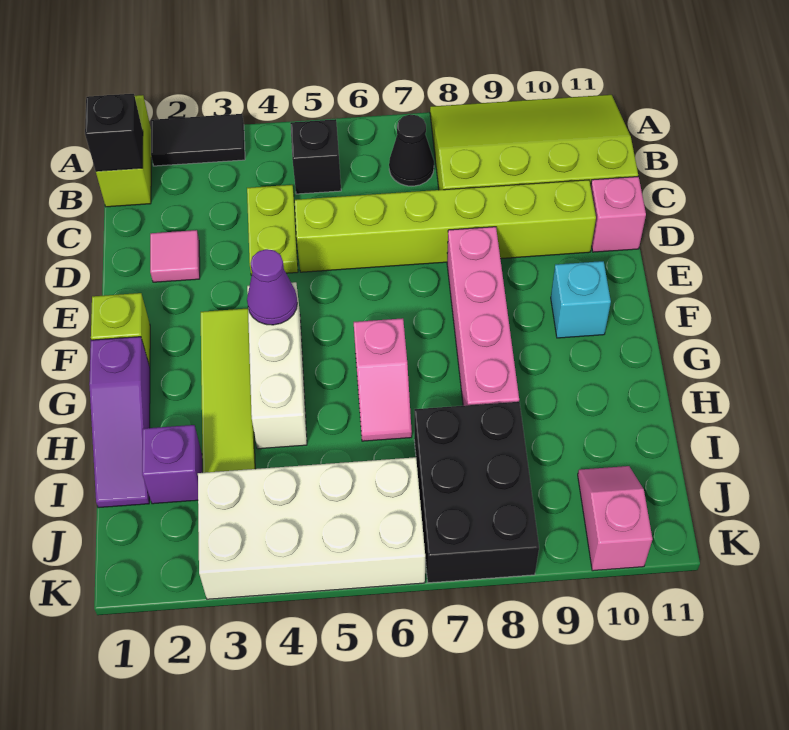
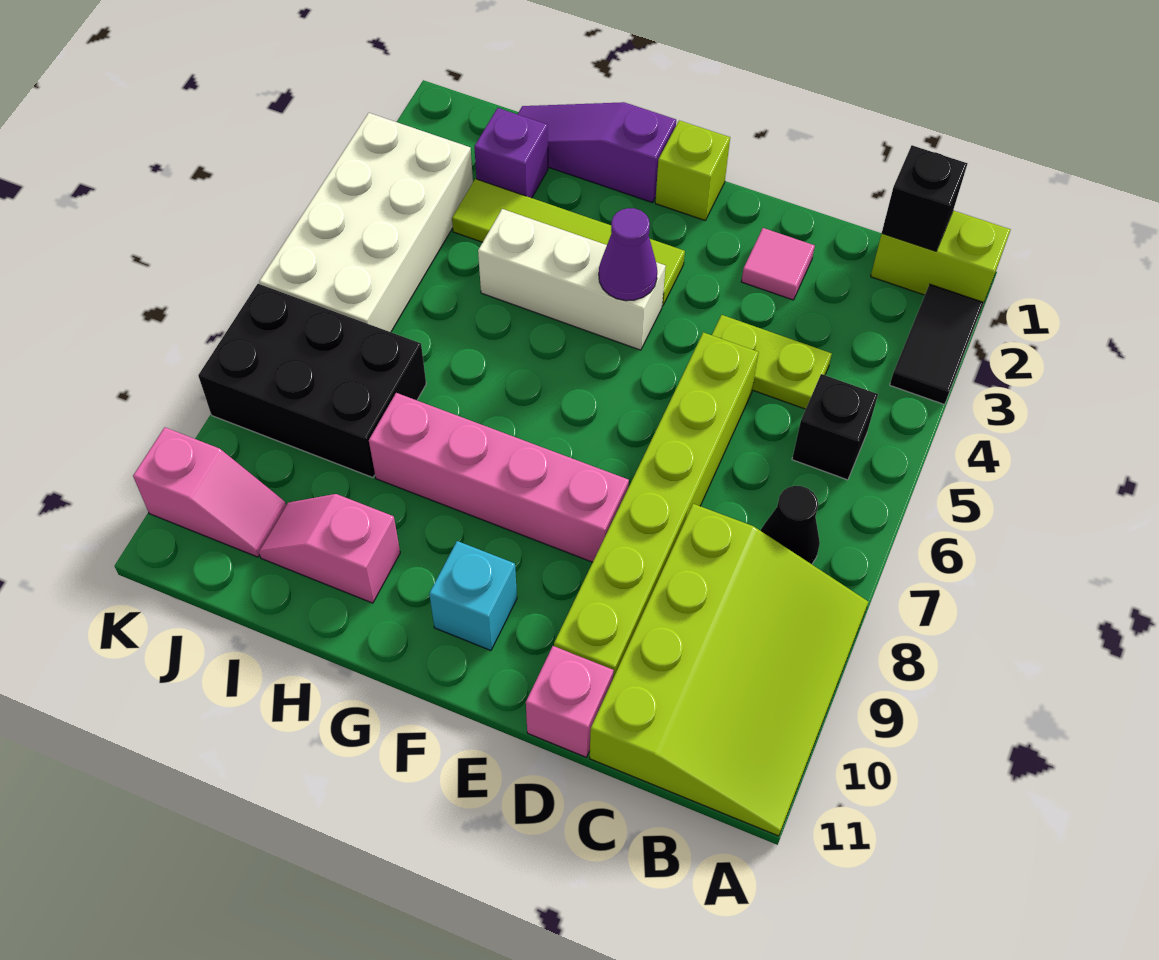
pink slope G6:H6 level 1 top G -> pink slope H10:I10 level 1 top H

